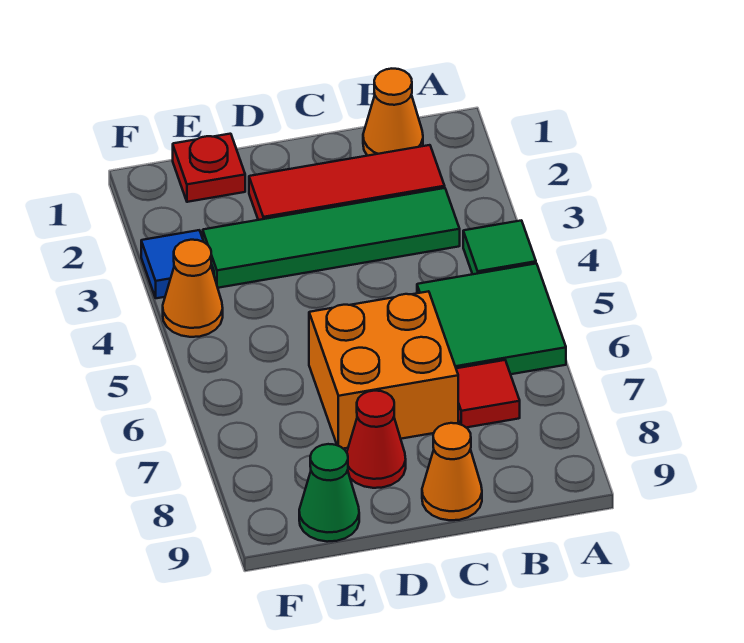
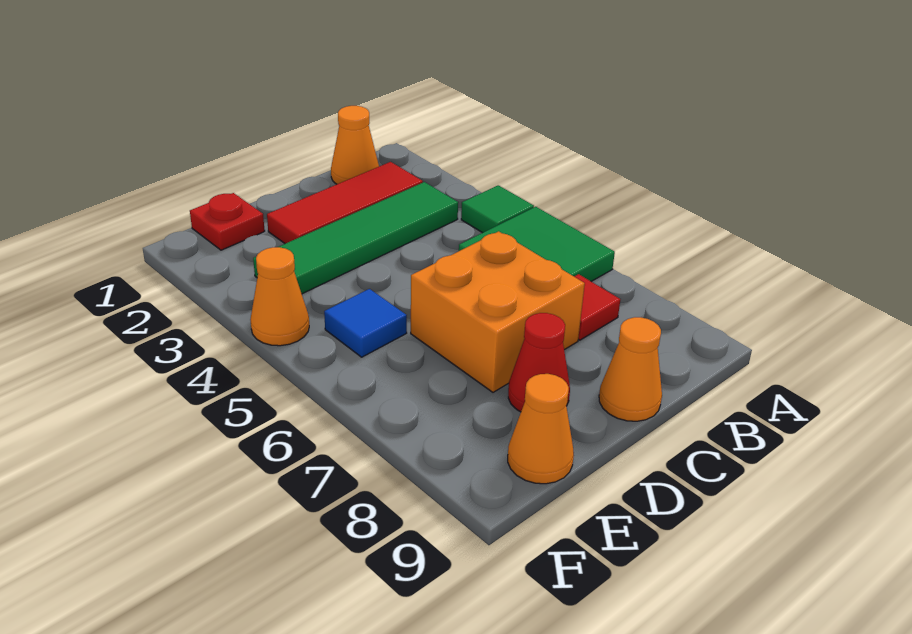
green cone E9 level 1 -> orange cone E9 level 1
blue tile F3 level 1 -> blue tile E5 level 1

